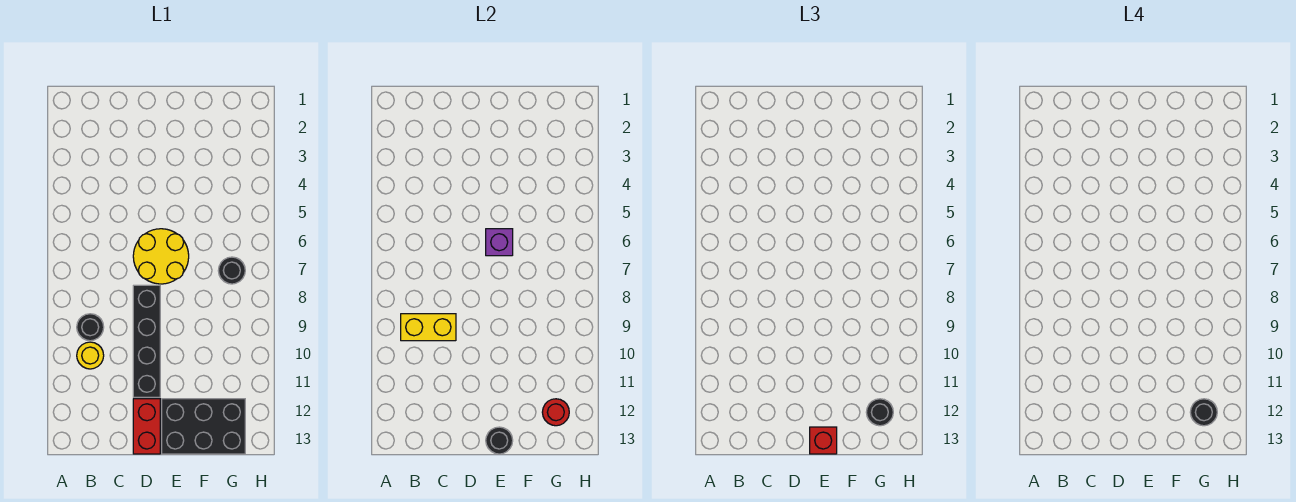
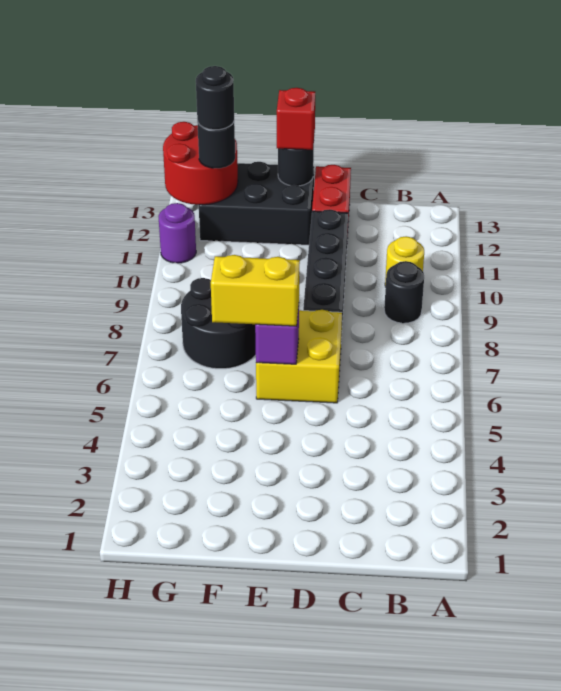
yellow brick B9:C9 level 2 -> yellow brick E6:F6 level 3
yellow round brick D6:E7 level 1 -> yellow brick D6:E7 level 1
black round brick G7 level 1 -> black round brick F7:G8 level 1
red round brick G12 level 2 -> red round brick G12:H13 level 2
none -> purple round brick H11 level 1

